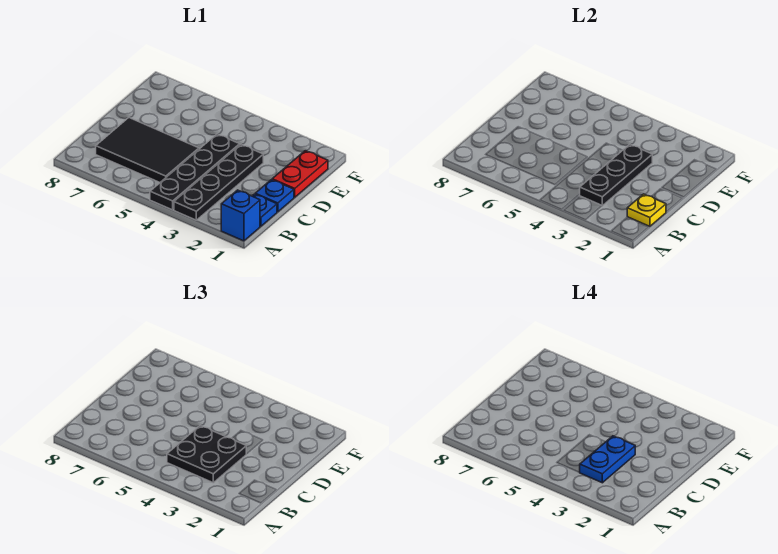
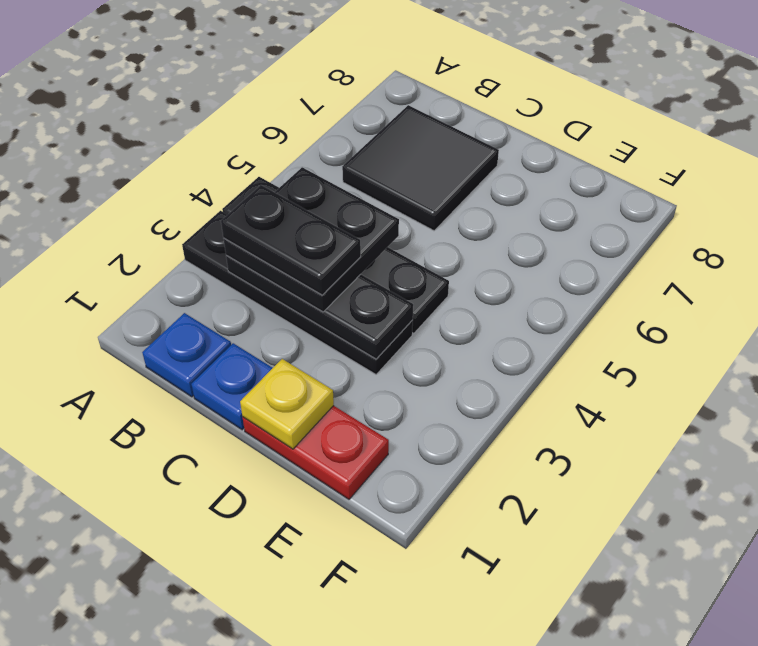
blue brick A1 level 1 -> none
yellow plate B1 level 2 -> yellow plate D1 level 2
blue plate B3:C3 level 4 -> black plate B3:C3 level 4
black tile B5:C7 level 1 -> black tile B6:C7 level 1

